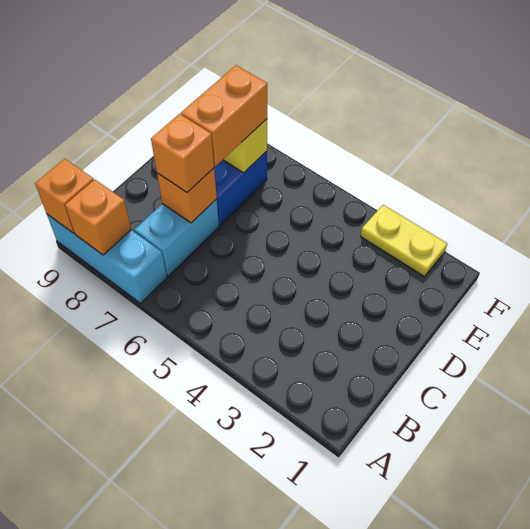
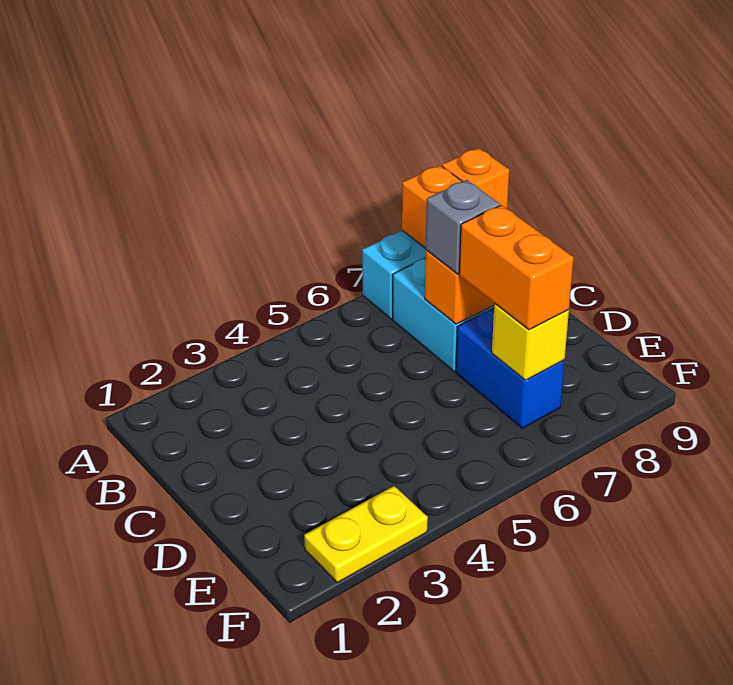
orange brick C7 level 3 -> grey brick C7 level 3

